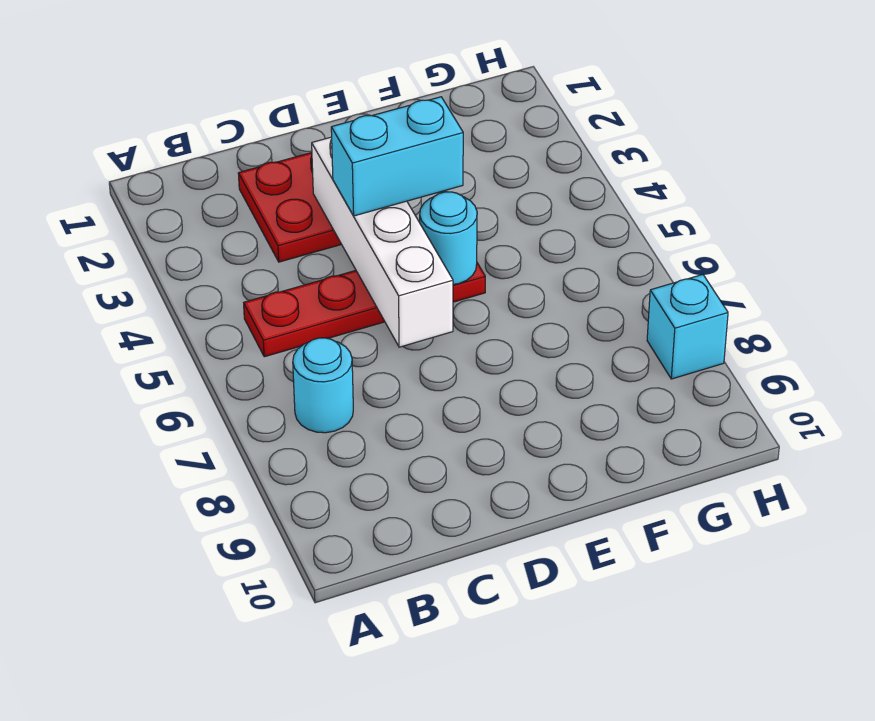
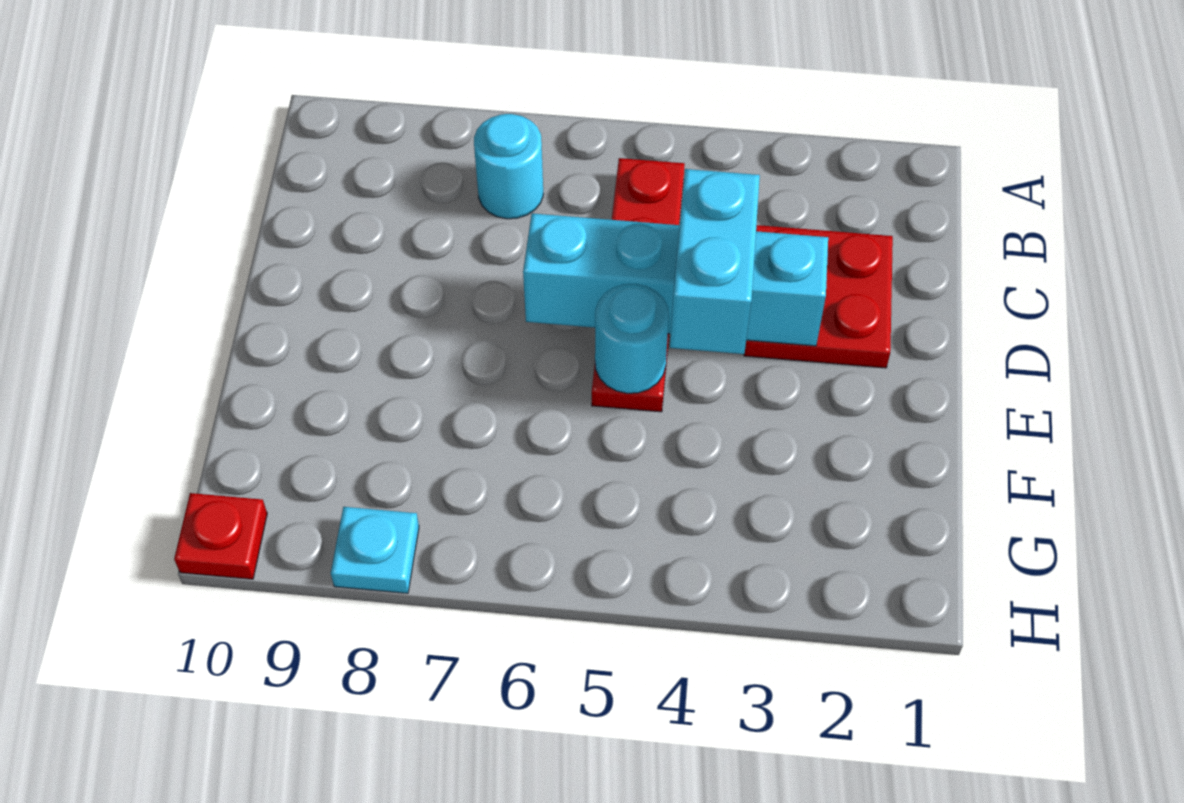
white brick D3:D6 level 2 -> cyan brick D3:D6 level 2
cyan brick H8 level 1 -> cyan plate H8 level 1
none -> red plate H10 level 1

